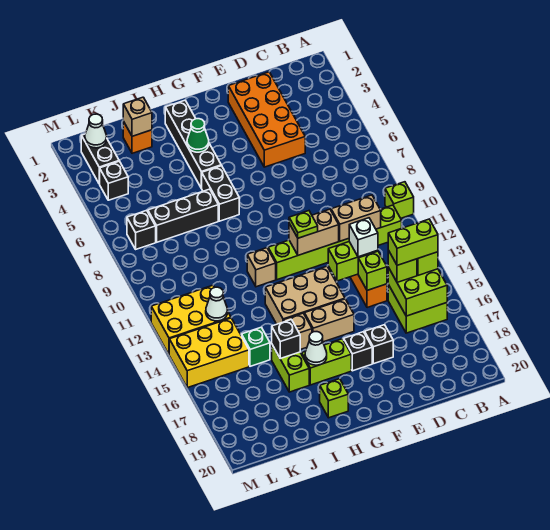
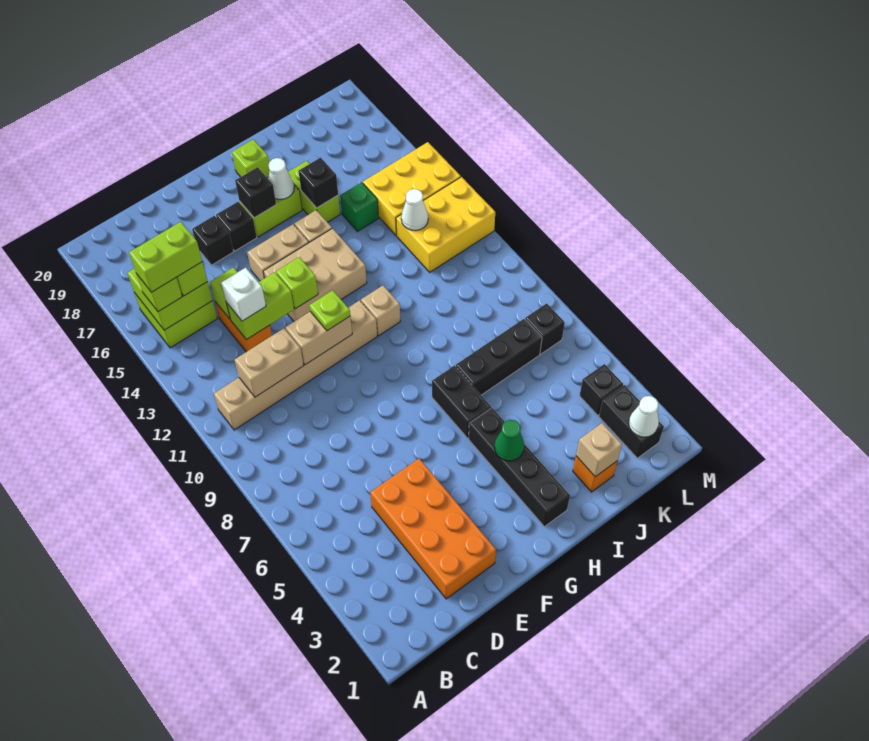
lime brick A10 level 1 -> lime brick F13 level 2
lime brick B11:G11 level 1 -> tan brick B11:G11 level 1
none -> black brick G17 level 2

